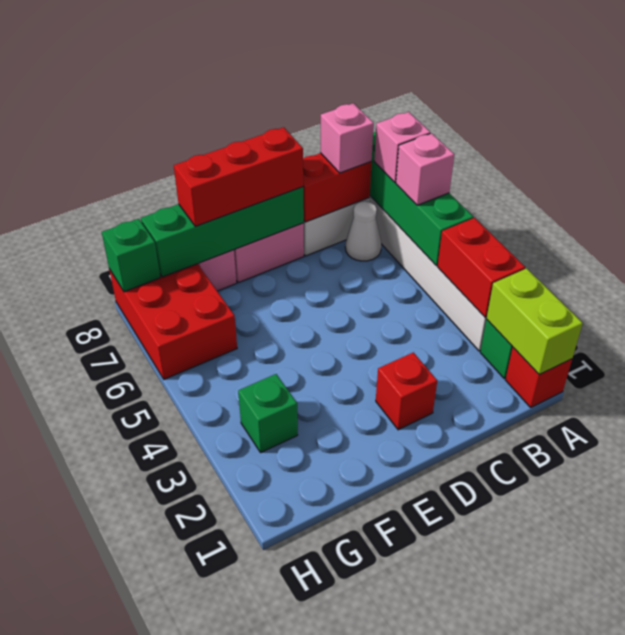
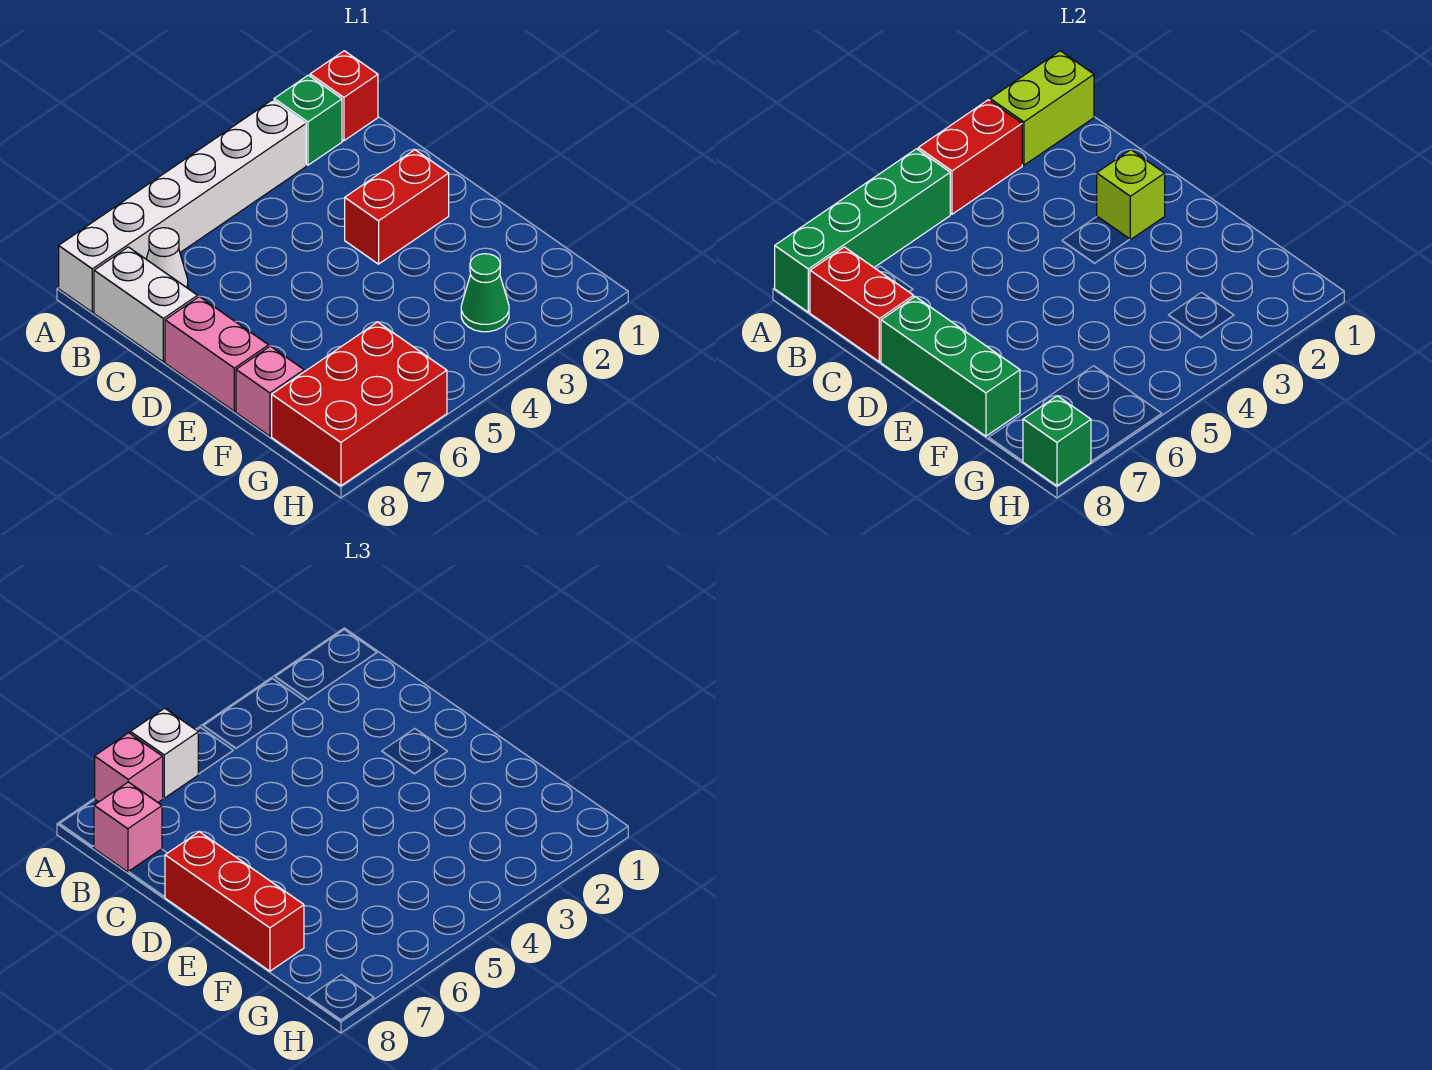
pink brick A6 level 3 -> white brick A6 level 3
red brick D2 level 1 -> red brick D2:D3 level 1
none -> lime brick D2 level 2
green brick D8:G8 level 2 -> green brick D8:F8 level 2
green brick G3 level 1 -> green cone G3 level 1

